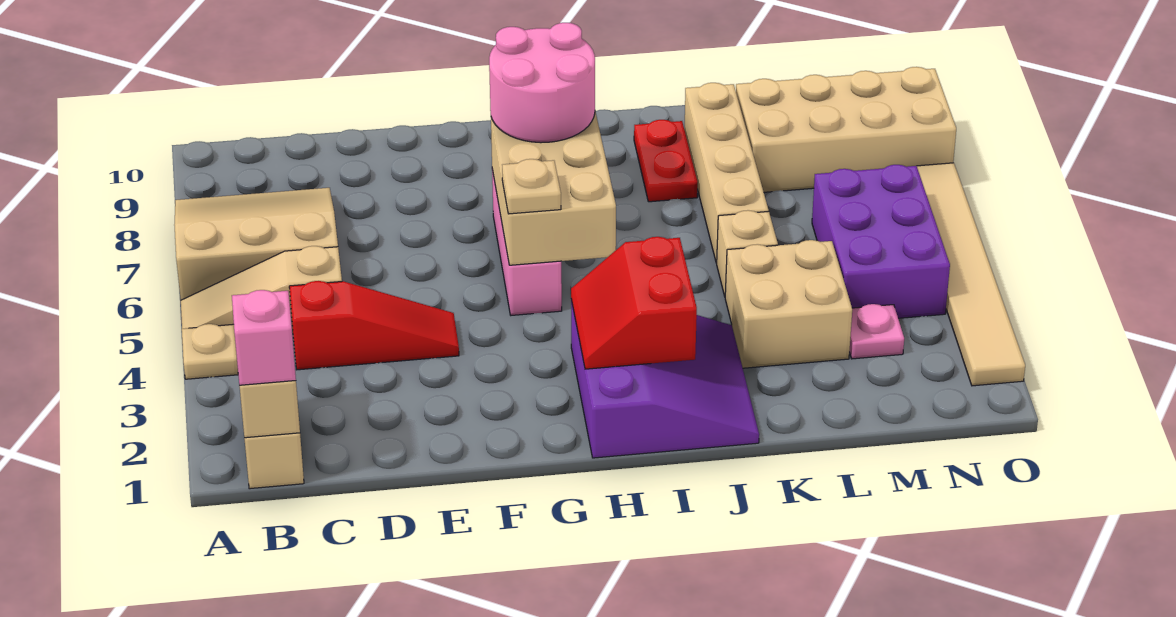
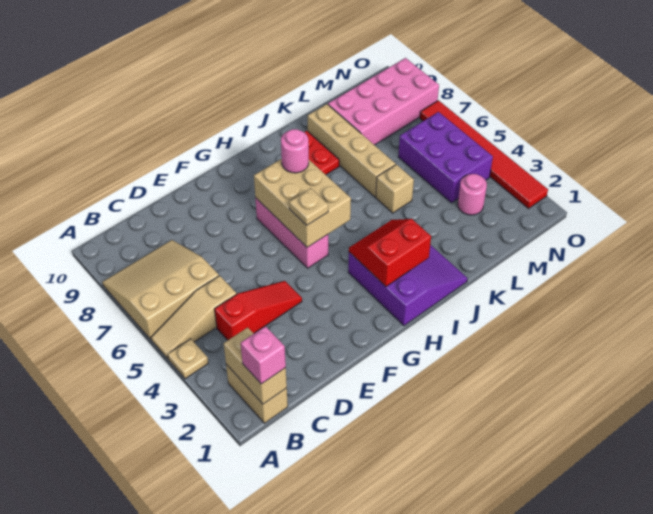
pink round brick G7:H8 level 3 -> pink round brick H7 level 3
red slope H2:I3 level 2 top I -> red slope H2:I3 level 2 top 2
tan brick K3:L4 level 1 -> none
tan brick L8:O9 level 1 -> pink brick L8:O9 level 1
pink plate M3 level 1 -> pink round brick M3 level 1
tan tile O2:O7 level 1 -> red tile O2:O7 level 1

